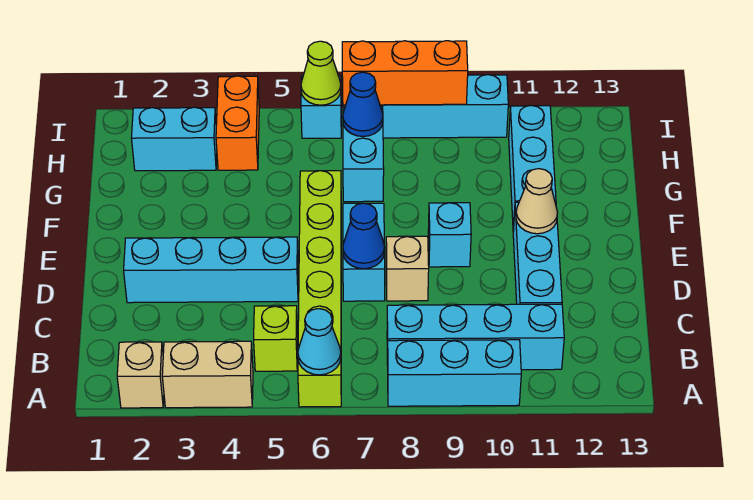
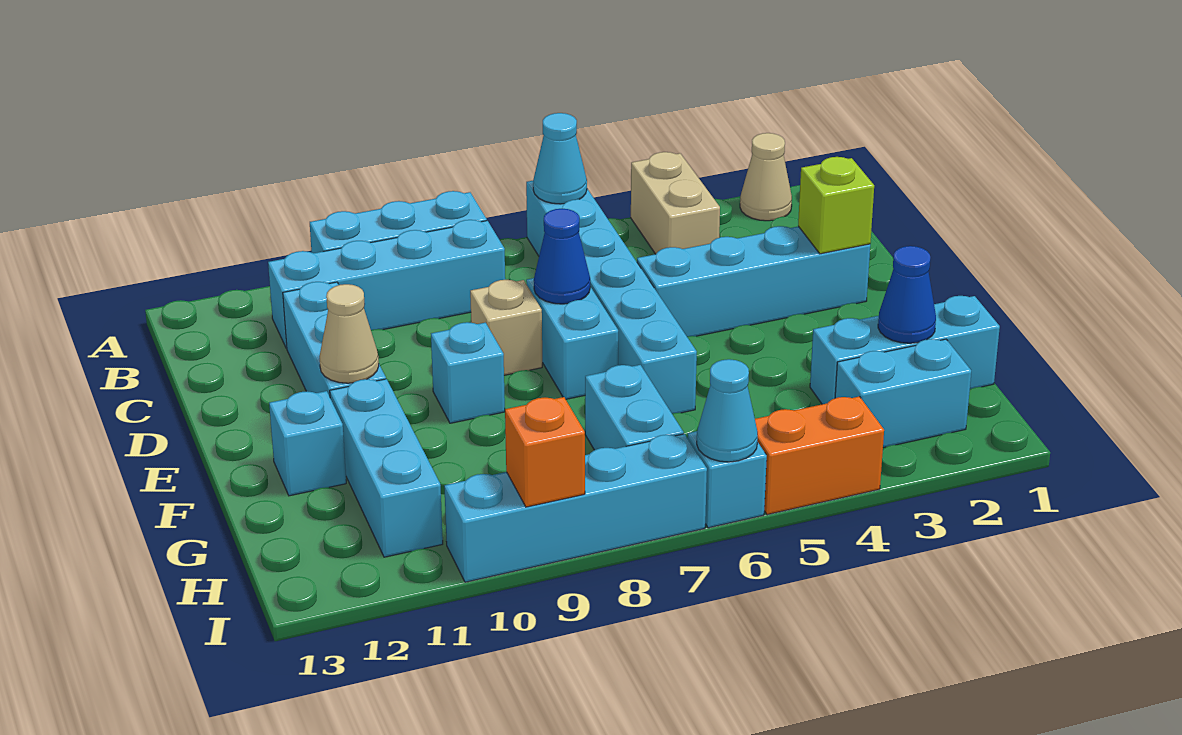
tan brick A2 level 1 -> tan cone A2 level 1
tan brick A3:A4 level 1 -> tan brick A4:B4 level 1
lime brick A6:F6 level 1 -> cyan brick A6:F6 level 1
lime brick B5 level 1 -> lime brick D2 level 2
none -> cyan brick F12 level 1
none -> cyan brick G1:G3 level 1
orange brick H4:I4 level 1 -> orange brick I4:I5 level 1
blue cone H7 level 2 -> blue cone G2 level 2
lime cone I6 level 2 -> cyan cone I6 level 2
orange brick I7:I9 level 2 -> orange brick I9 level 2

